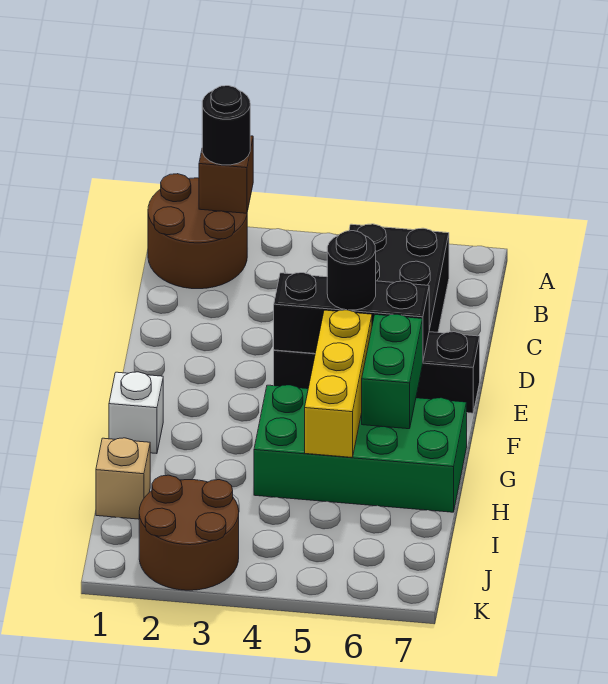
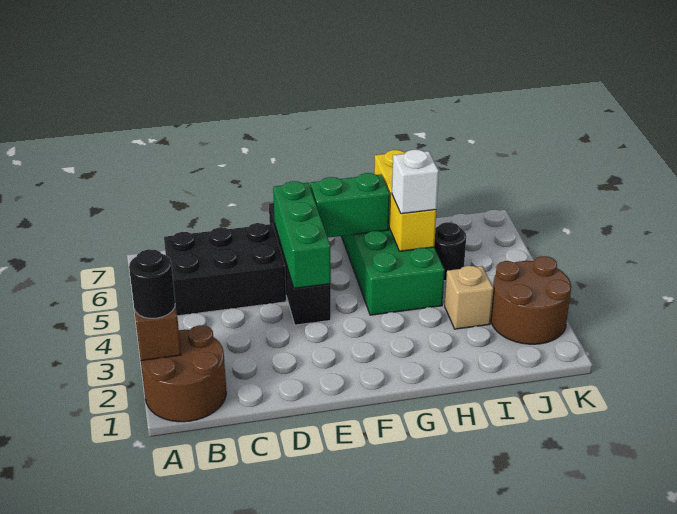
black brick E4:E6 level 2 -> green brick E4:E6 level 2
black round brick E5 level 3 -> black round brick I5 level 1
yellow brick F5:H5 level 2 -> yellow brick H5:H7 level 2
white brick G1 level 1 -> white brick H5 level 3
tan brick I1 level 1 -> tan brick I3 level 1

